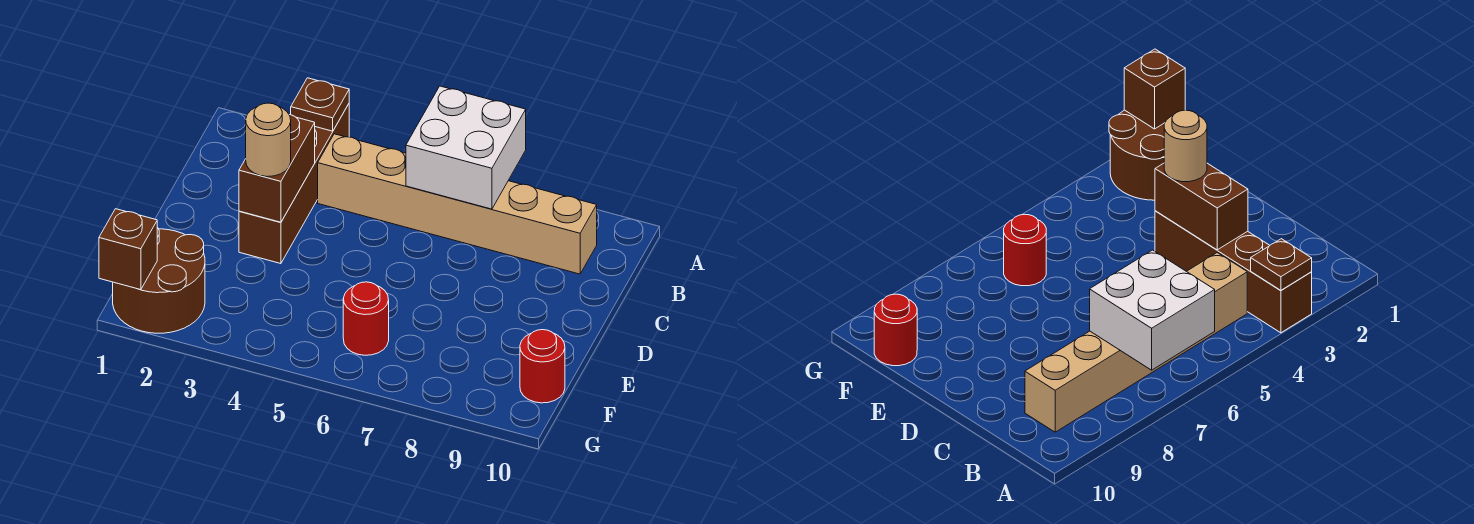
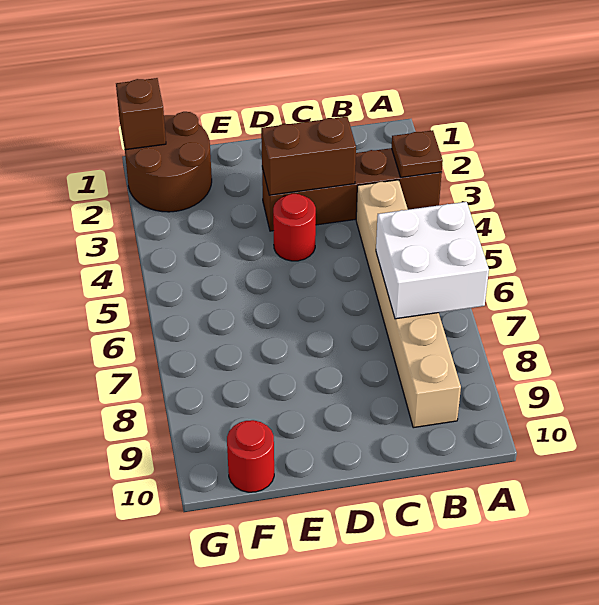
tan round brick D3 level 3 -> none
red round brick F6 level 1 -> red round brick D4 level 1

